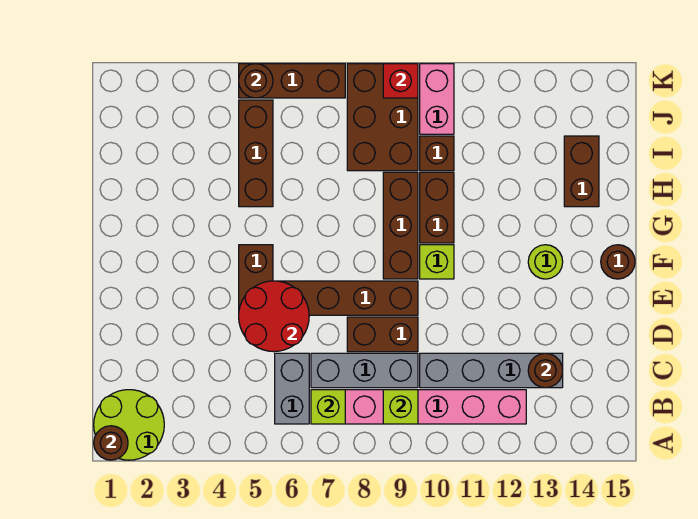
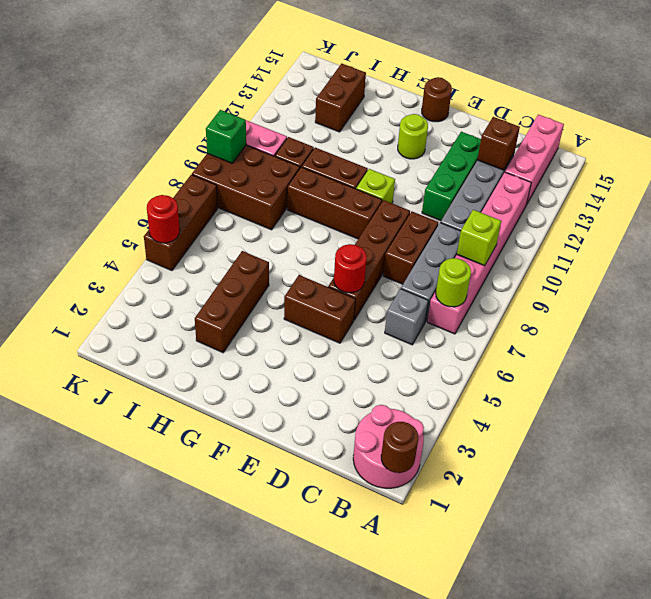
lime round brick A1:B2 level 1 -> pink round brick A1:B2 level 1
grey brick B6:C6 level 1 -> grey brick C6 level 1
lime brick B7 level 2 -> lime round brick B7 level 2
none -> pink brick B13:B15 level 1
brown round brick C13 level 2 -> brown brick C13 level 2
red round brick D5:E6 level 2 -> red round brick E6 level 2
none -> green brick D11:D13 level 1
brown brick H5:J5 level 1 -> brown brick H3:H5 level 1
brown brick H14:I14 level 1 -> brown brick I13:I14 level 1
brown round brick K5 level 2 -> red round brick K5 level 2
red brick K9 level 2 -> green brick K9 level 2

